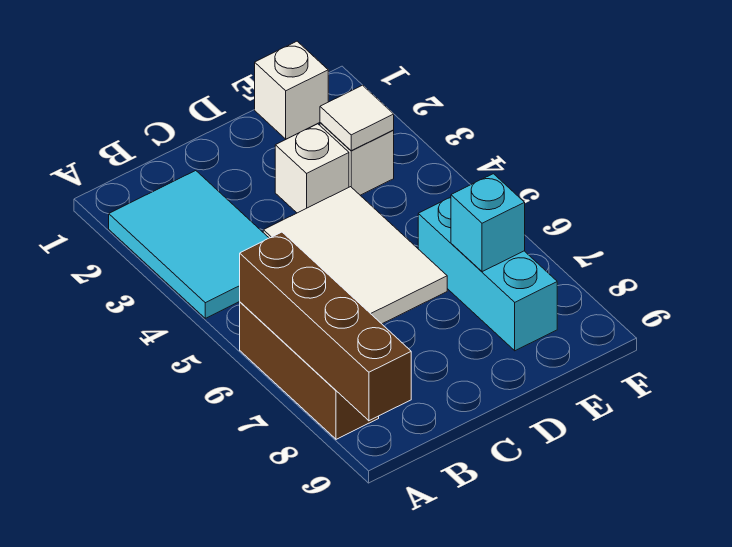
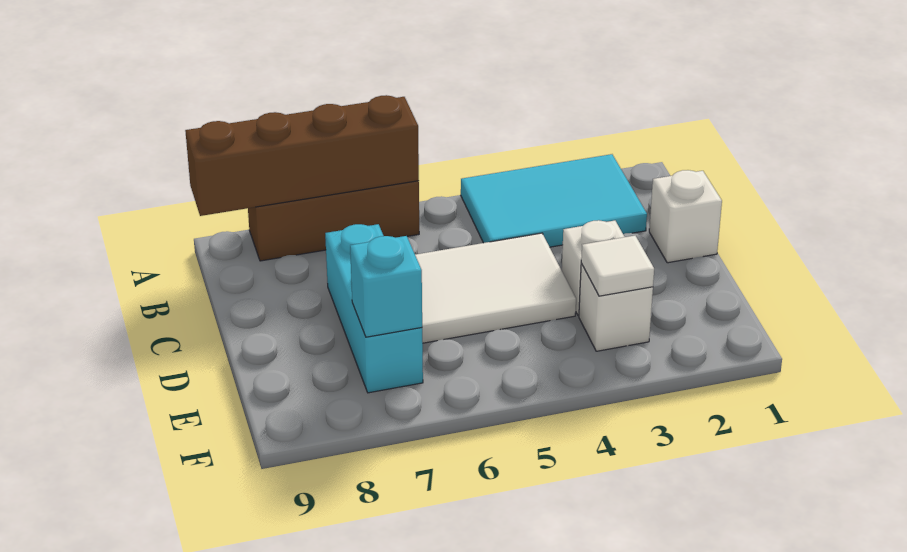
white brick E1 level 1 -> white brick C1 level 1
cyan brick E6:E8 level 1 -> cyan brick C7:E7 level 1

